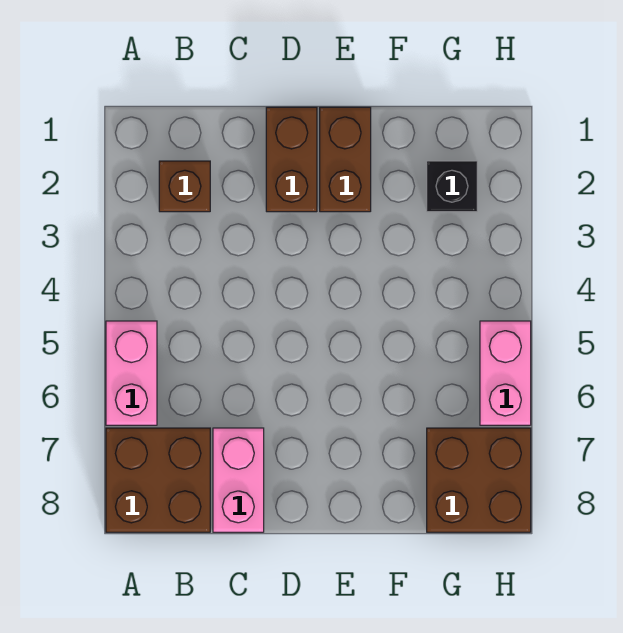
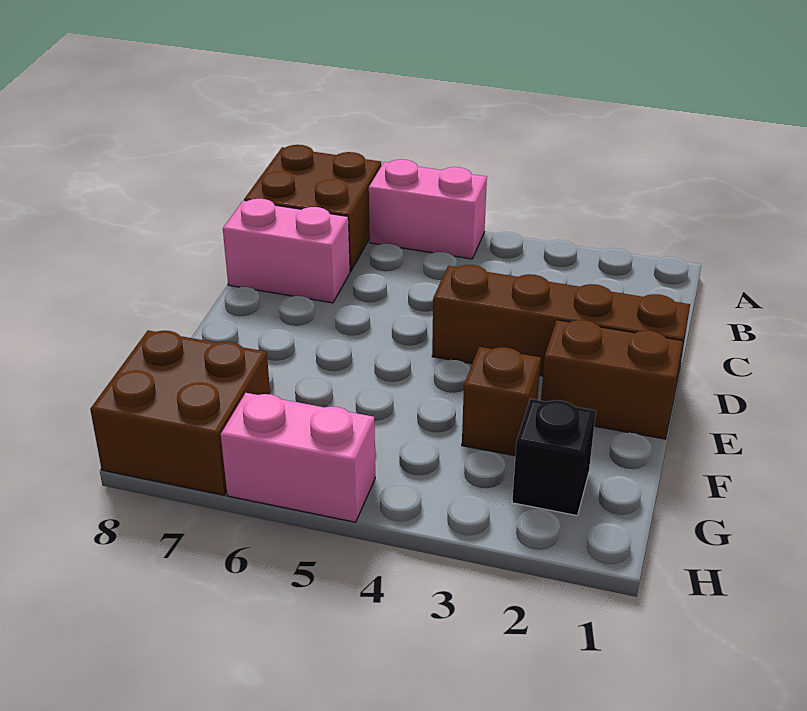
brown brick B2 level 1 -> brown brick F3 level 1
brown brick D1:D2 level 1 -> brown brick D1:D4 level 1

